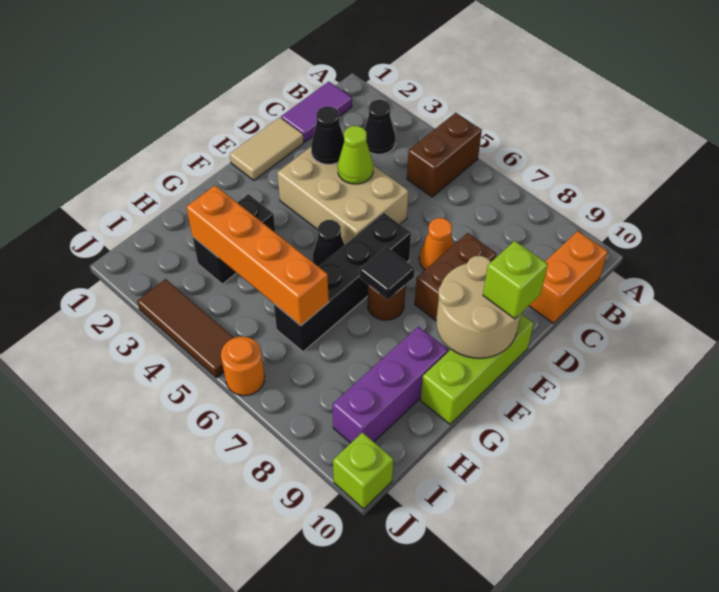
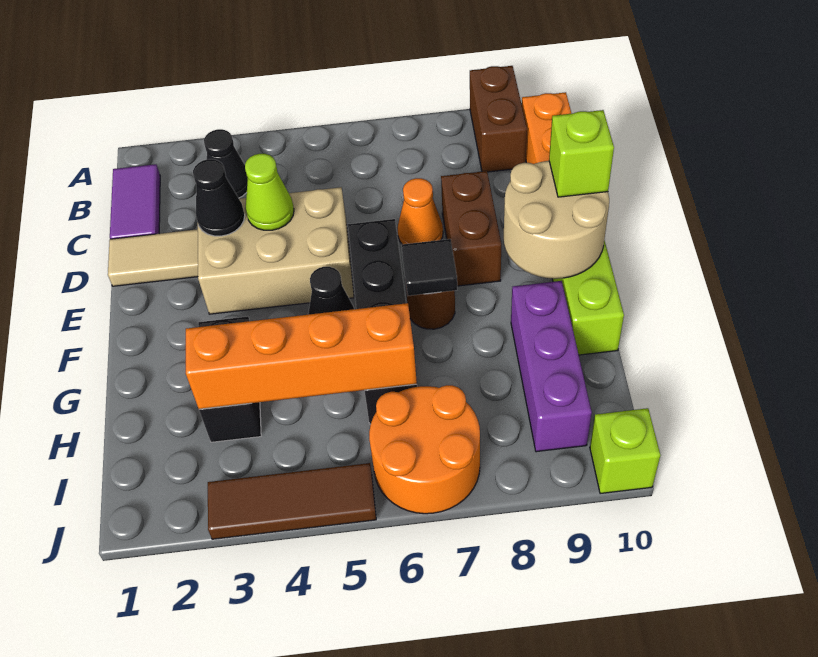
brown brick A5:B5 level 1 -> brown brick A9:B9 level 1
tan tile D1:E1 level 1 -> tan tile D1:D2 level 1
orange round brick J6 level 1 -> orange round brick I6:J7 level 1

